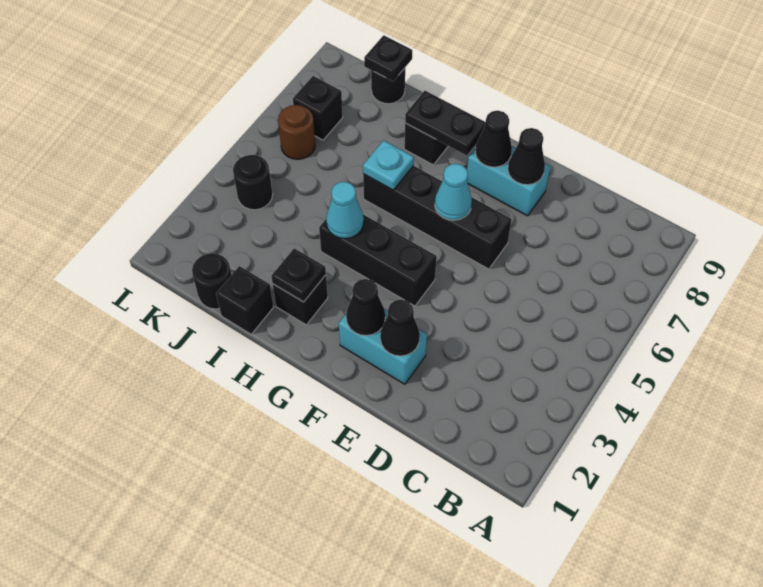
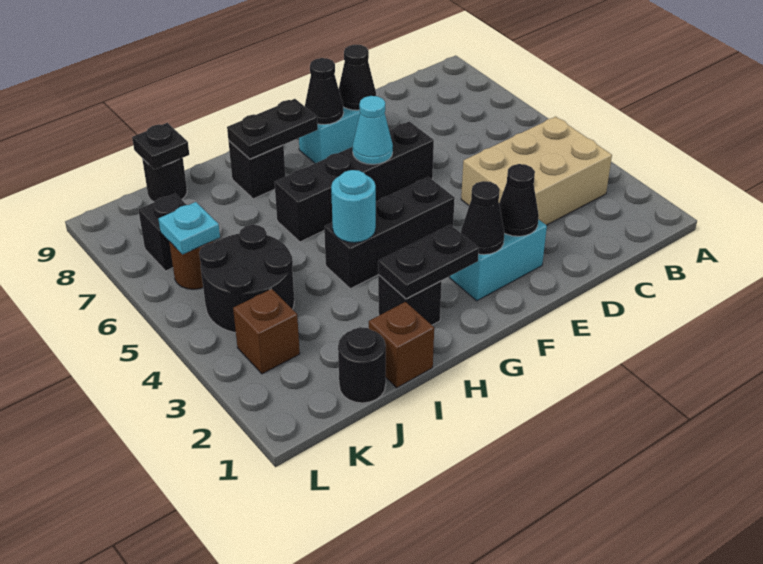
none -> tan brick B3:D4 level 1
black plate H2 level 2 -> black plate G2:H2 level 2
cyan cone H4 level 2 -> cyan round brick H4 level 2
cyan plate H6 level 2 -> cyan plate K6 level 2
black brick I1 level 1 -> brown brick I1 level 1
none -> brown brick K3 level 1
black round brick K4 level 1 -> black round brick J4:K5 level 1

